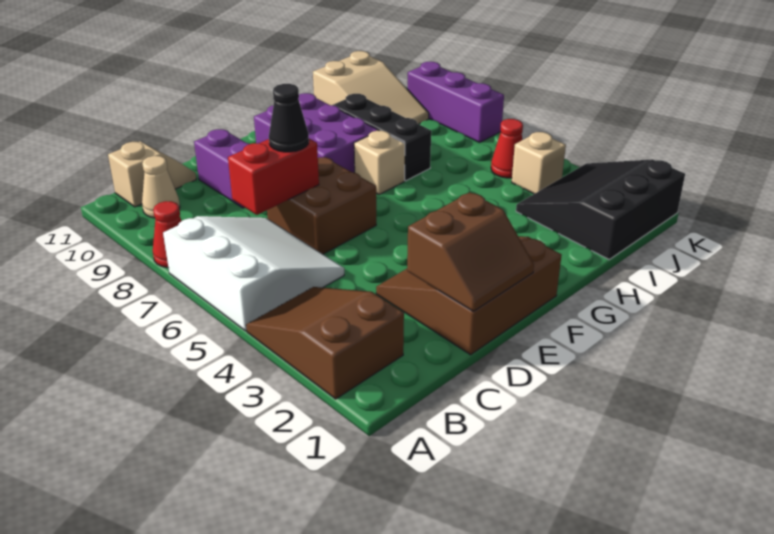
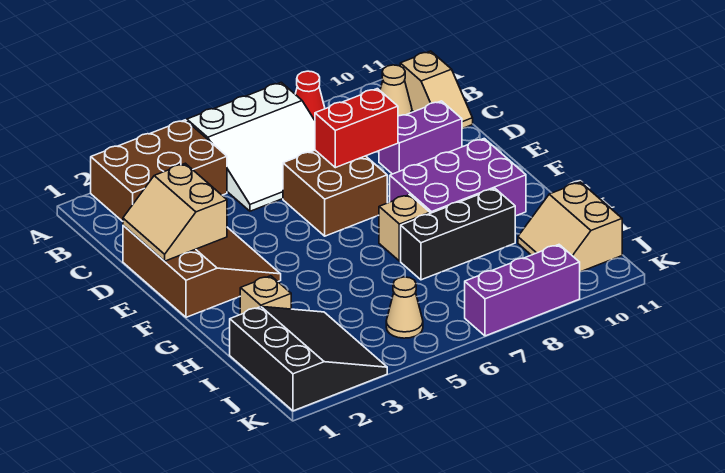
brown slope A2:B4 level 1 top 2 -> brown brick A2:B4 level 1
red brick C7:D7 level 2 -> red brick D7:D8 level 2
brown slope D1:E2 level 2 top 2 -> tan slope D1:E2 level 2 top 2
black cone D7 level 3 -> none
tan slope I9:J11 level 1 top 11 -> tan slope I10:J11 level 1 top 11
tan brick J4 level 1 -> tan brick H2 level 1
red cone J5 level 1 -> tan cone J5 level 1

